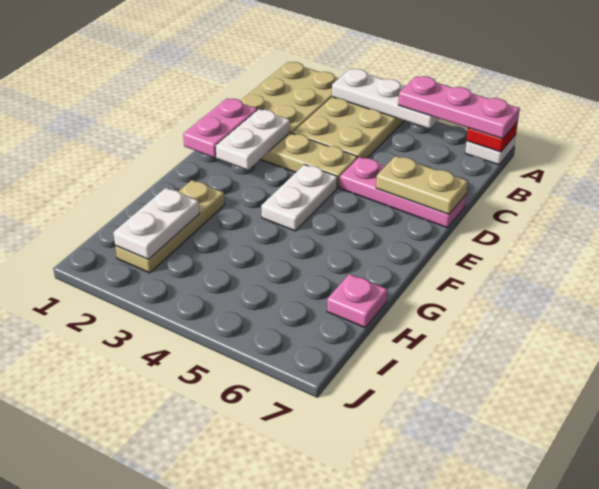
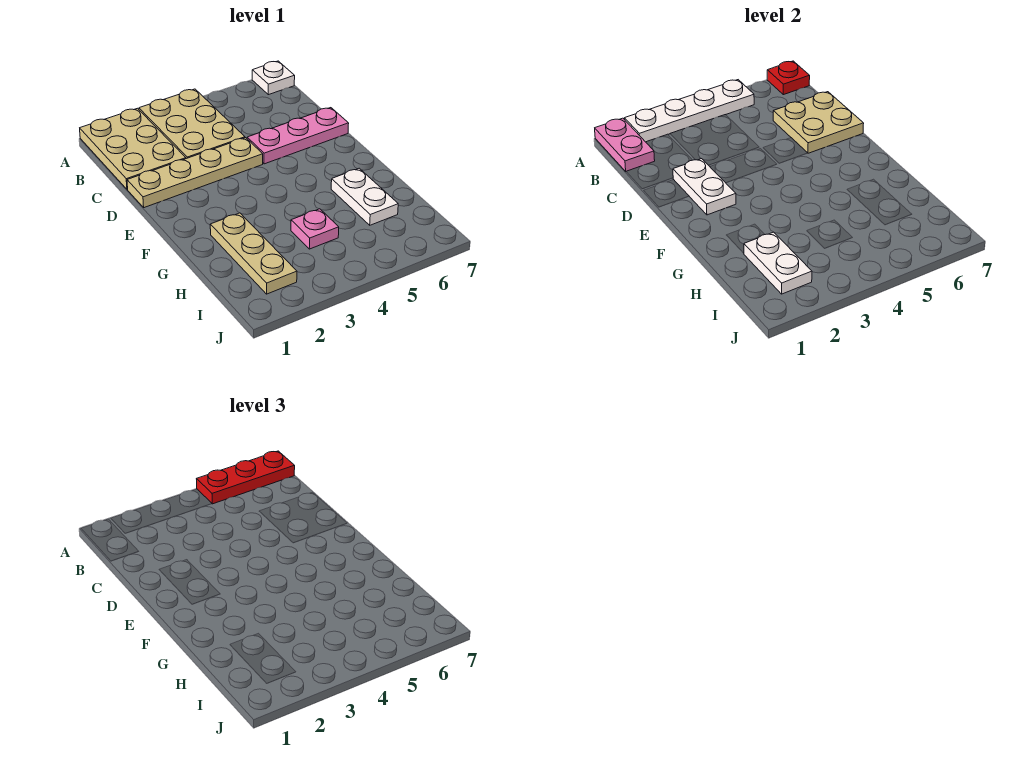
white plate A3:A5 level 2 -> white plate A2:A5 level 2
pink plate A5:A7 level 3 -> red plate A5:A7 level 3
pink plate D1:E1 level 2 -> pink plate A1:B1 level 2
tan plate D6:D7 level 2 -> tan plate C6:D7 level 2
white plate E4:F4 level 1 -> white plate G6:H6 level 1
pink plate H7 level 1 -> pink plate H4 level 1

